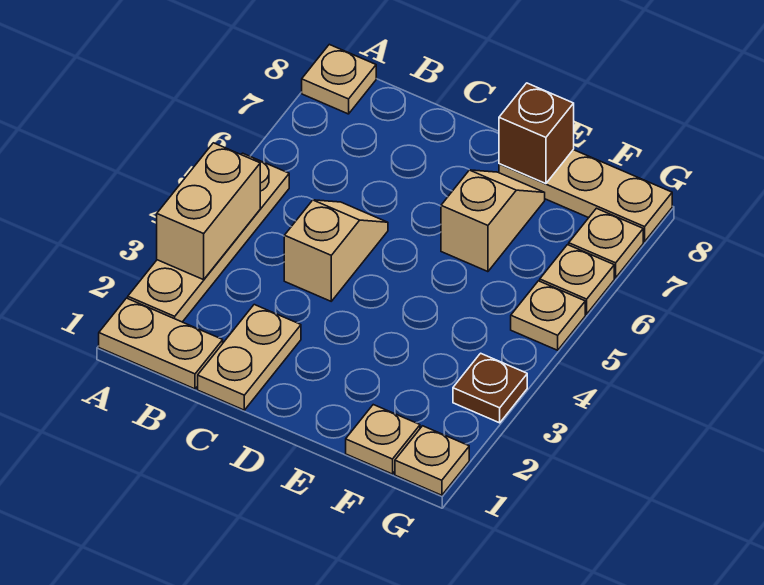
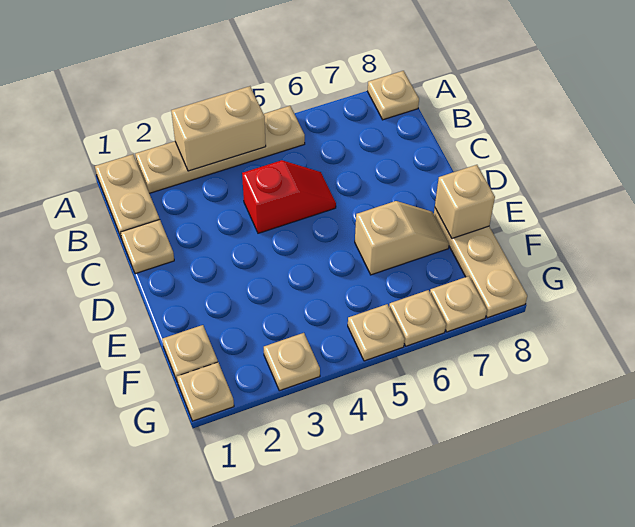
tan plate C1:C2 level 1 -> tan plate C1 level 1
tan slope C4:C5 level 1 top 4 -> red slope C4:C5 level 1 top 4
brown brick E8 level 2 -> tan brick E8 level 2
brown plate G3 level 1 -> tan plate G3 level 1

